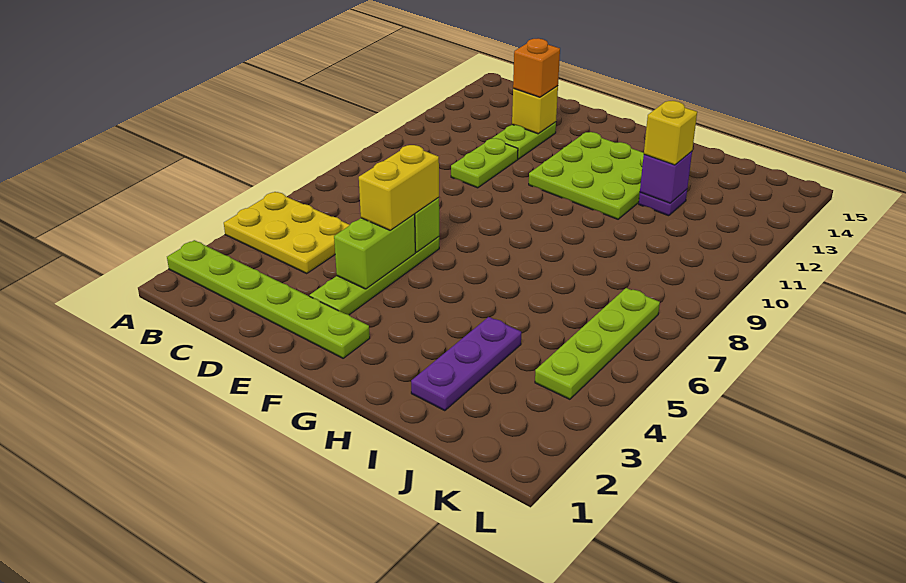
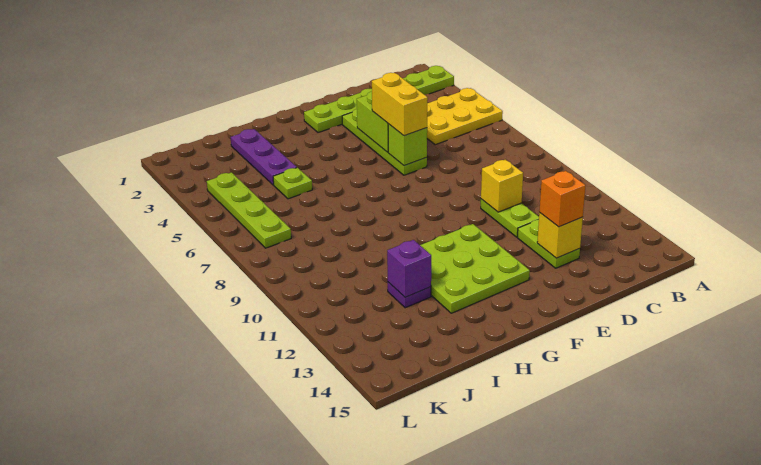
none -> lime plate I5 level 1
yellow brick I12 level 3 -> yellow brick D10 level 2

